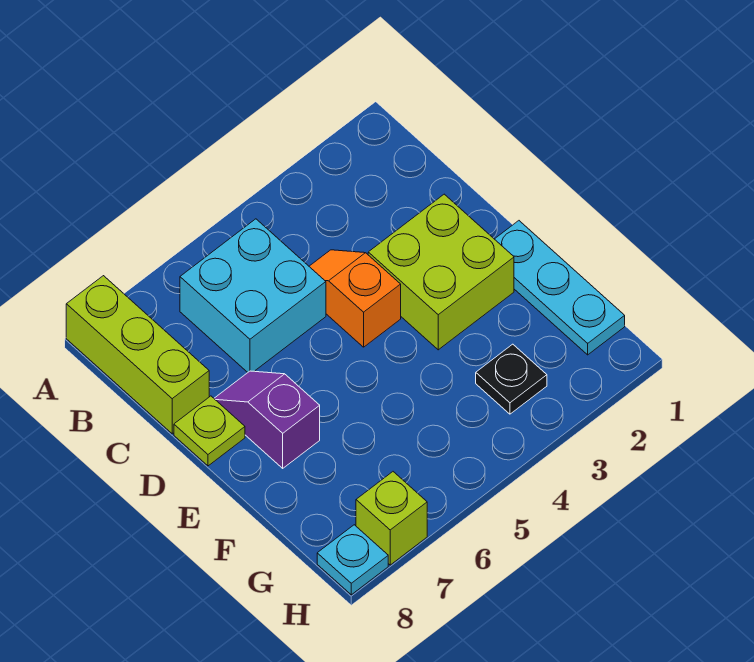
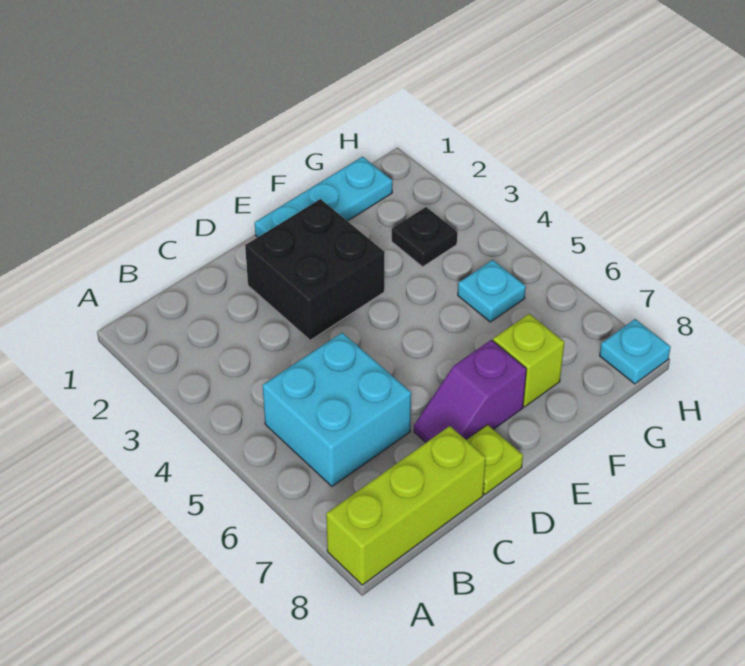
orange slope C4:D4 level 1 top D -> none
lime brick D2:E3 level 1 -> black brick D2:E3 level 1
none -> cyan plate G5 level 1
lime brick H7 level 1 -> lime brick F7 level 1

